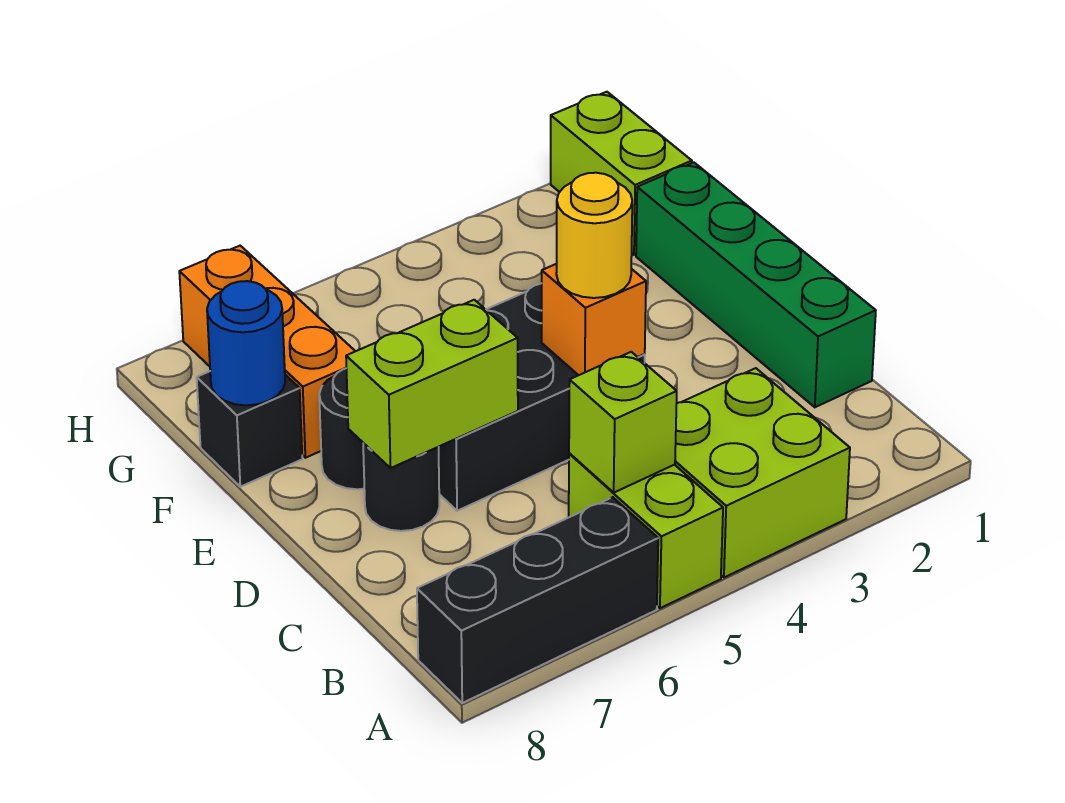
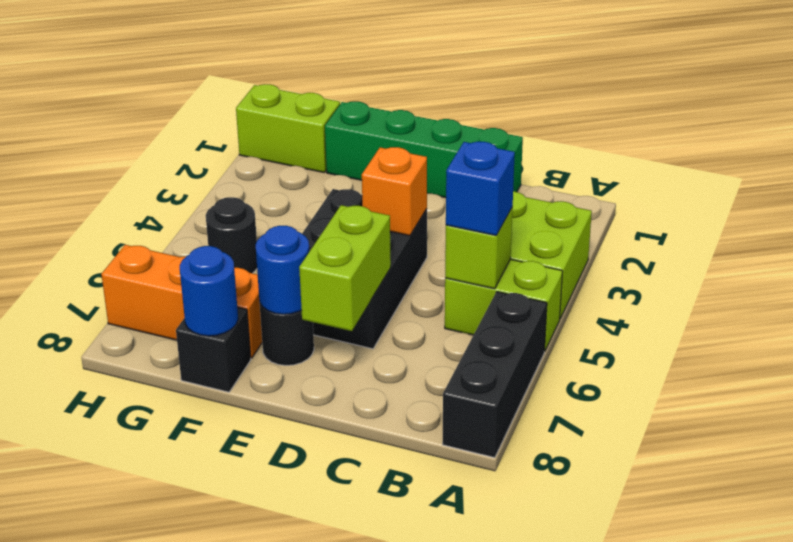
none -> blue brick B5 level 3
yellow round brick D4 level 3 -> none
black round brick D7 level 1 -> black round brick G5 level 1
none -> blue round brick E7 level 2

